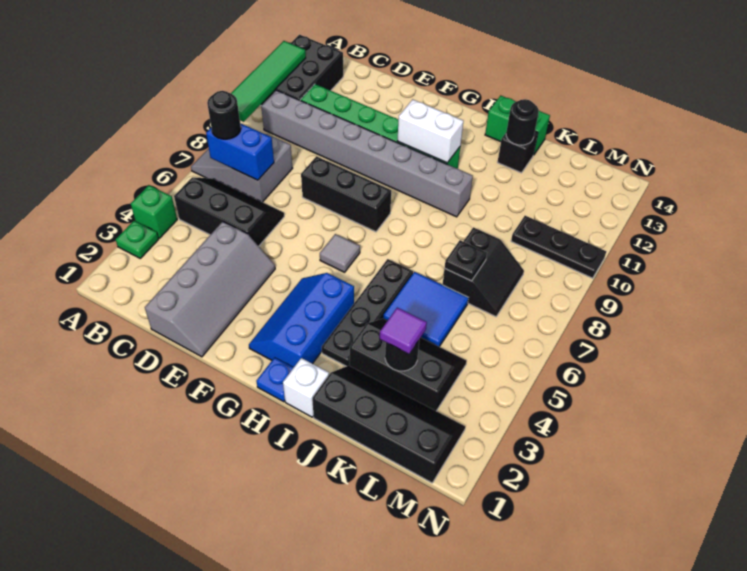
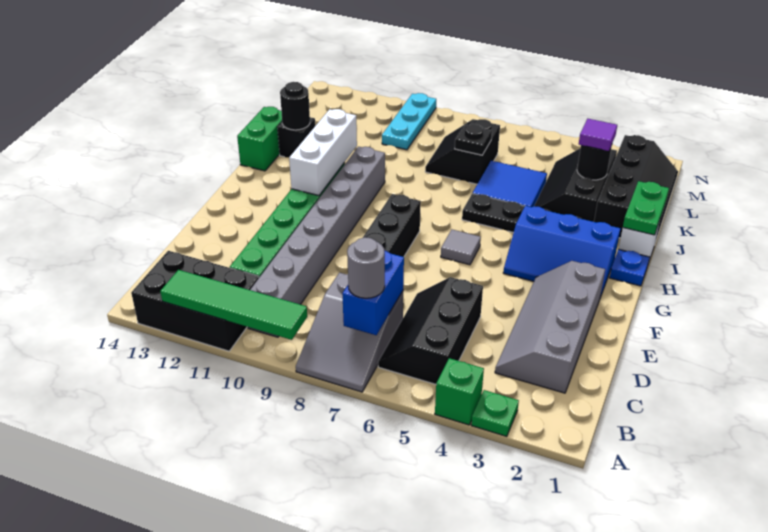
black round brick B7 level 3 -> grey round brick B7 level 3
grey slope D1:E4 level 1 top D -> grey slope C2:F3 level 1 top 2
white brick G11:H11 level 2 -> white brick G11:I11 level 2
none -> green plate I1:J1 level 2
black slope J1:M2 level 1 top 1 -> black slope J1:M2 level 1 top 2
black slope K7:L8 level 1 top K -> black slope K7:L8 level 1 top 7
black plate L10:N10 level 1 -> cyan plate L10:N10 level 1

